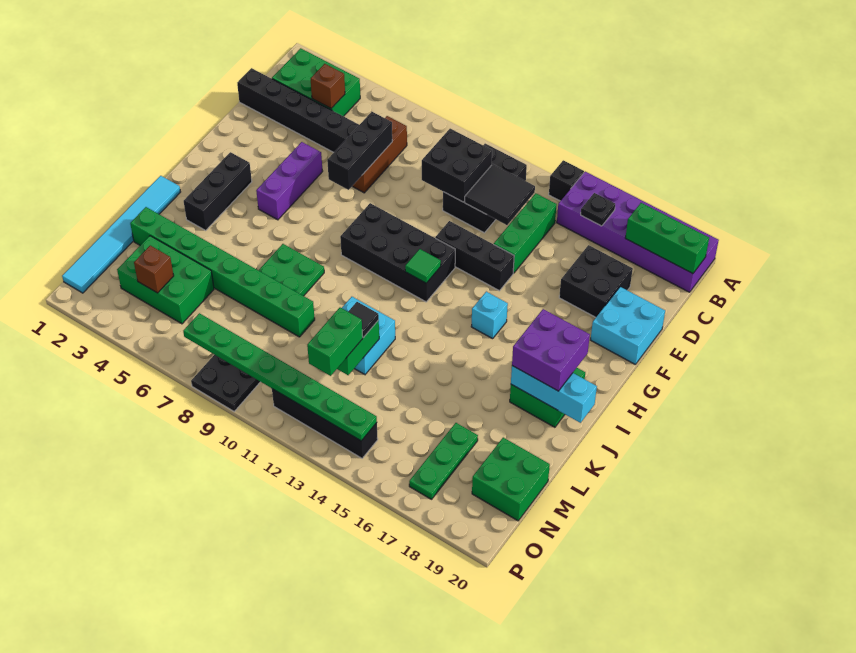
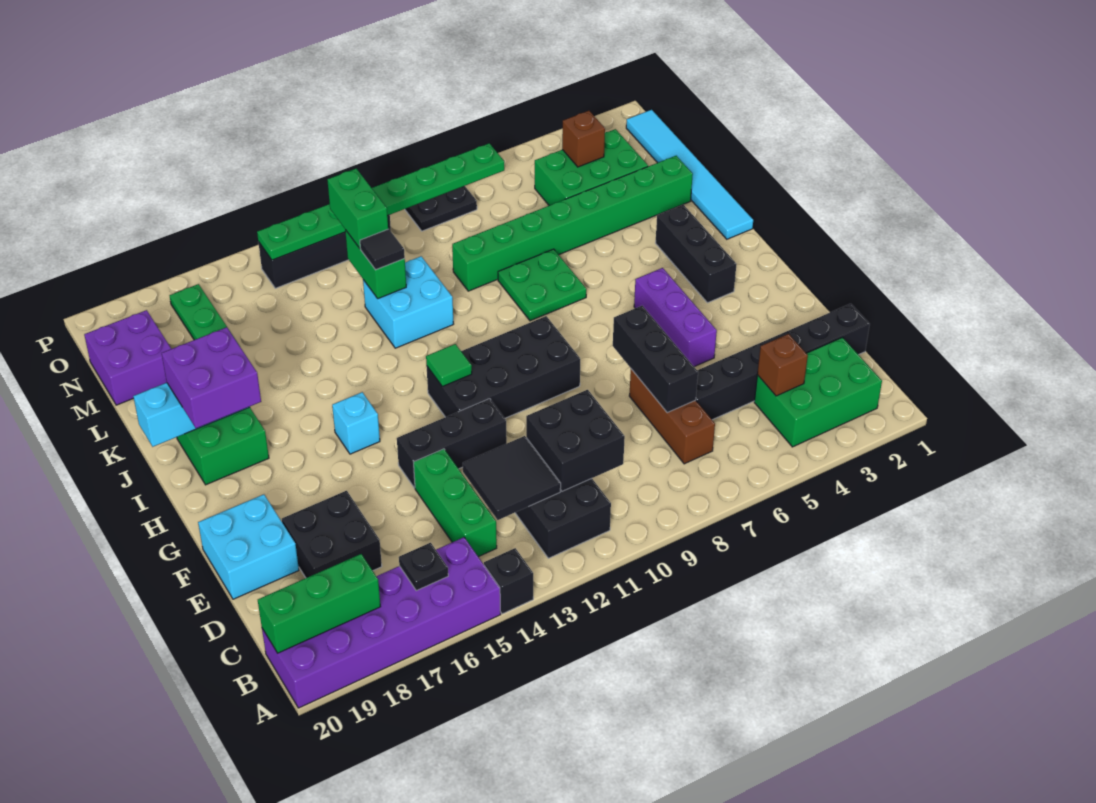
green brick M19:N20 level 1 -> purple brick M19:N20 level 1

